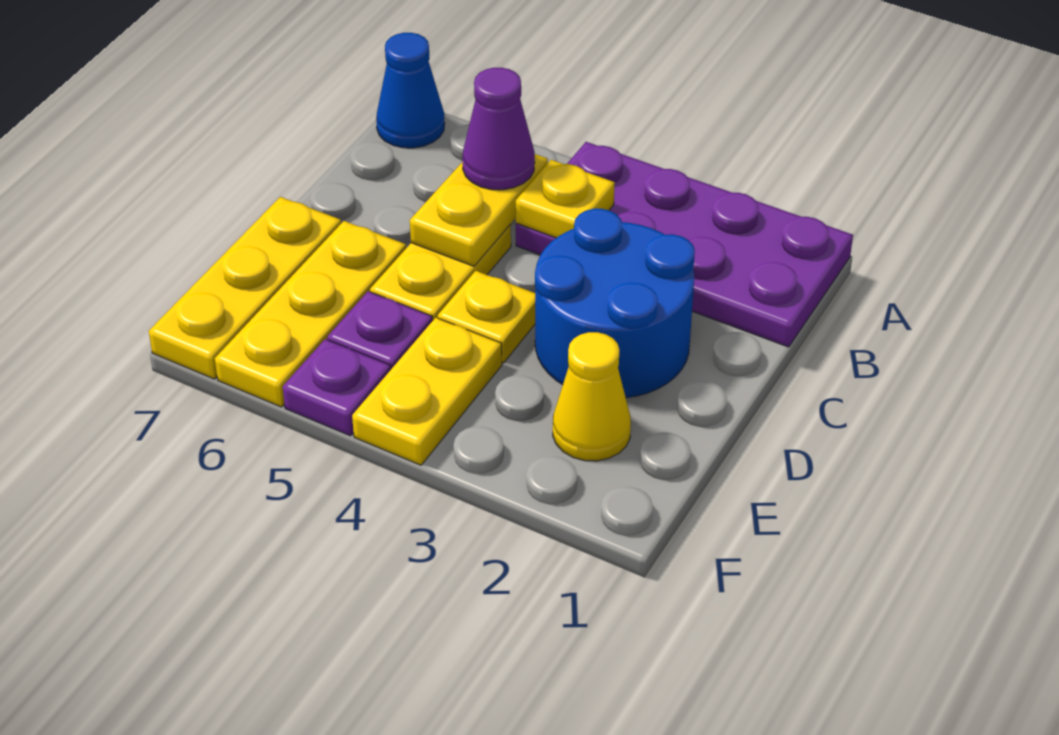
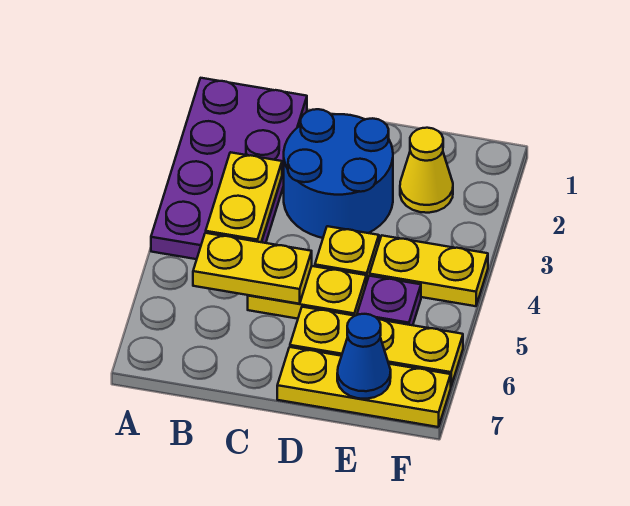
blue cone A7 level 1 -> blue cone E7 level 2
yellow plate B4 level 2 -> yellow plate B3:B4 level 2
purple cone B5 level 3 -> none
purple plate F5 level 1 -> none

